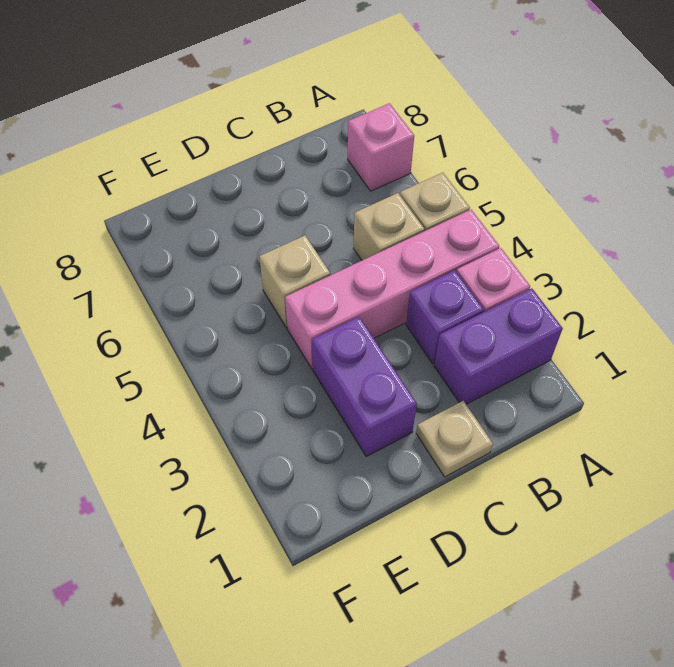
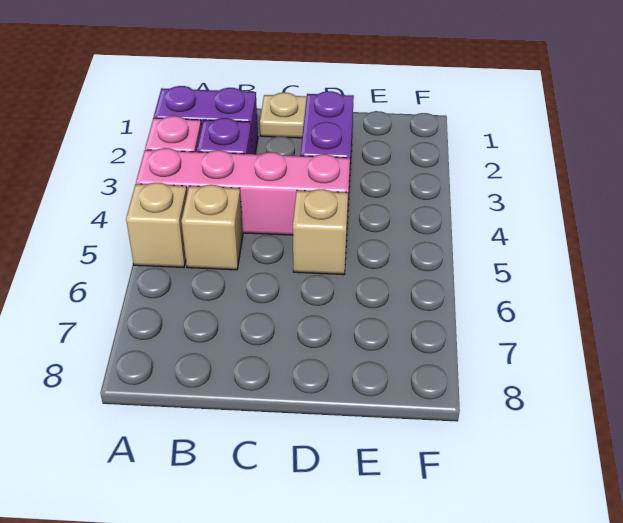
pink brick A7 level 1 -> none

